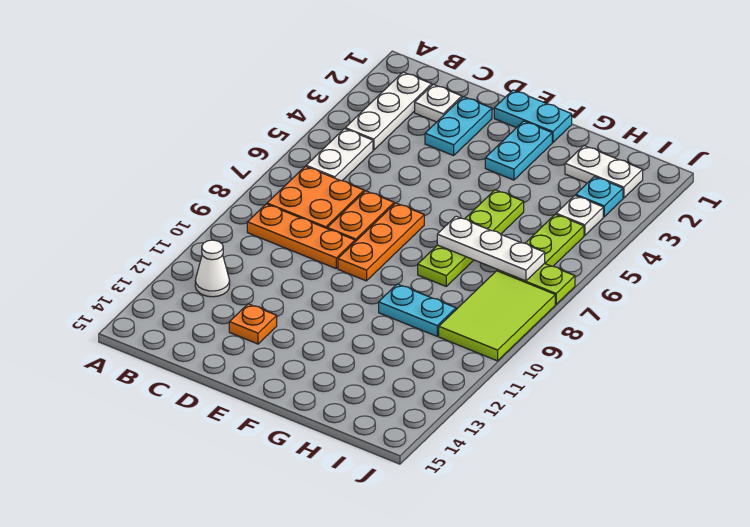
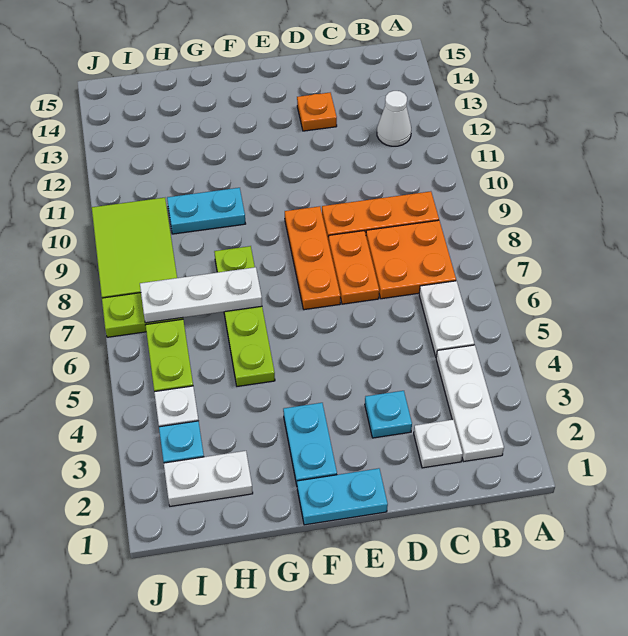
cyan plate D2:D3 level 1 -> cyan plate D3 level 1

